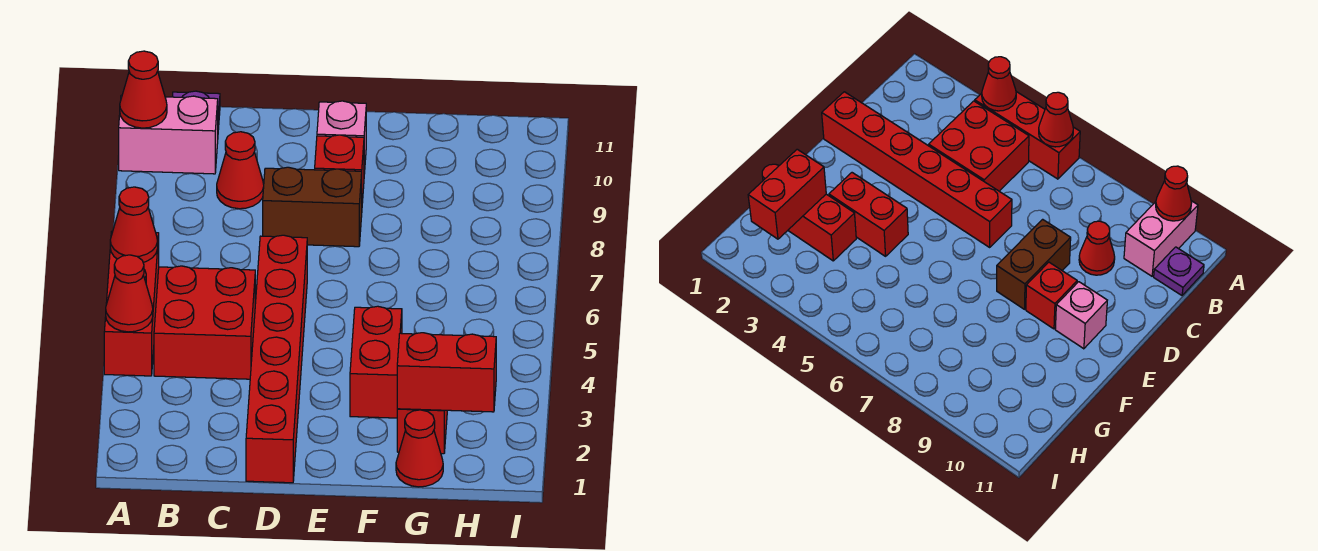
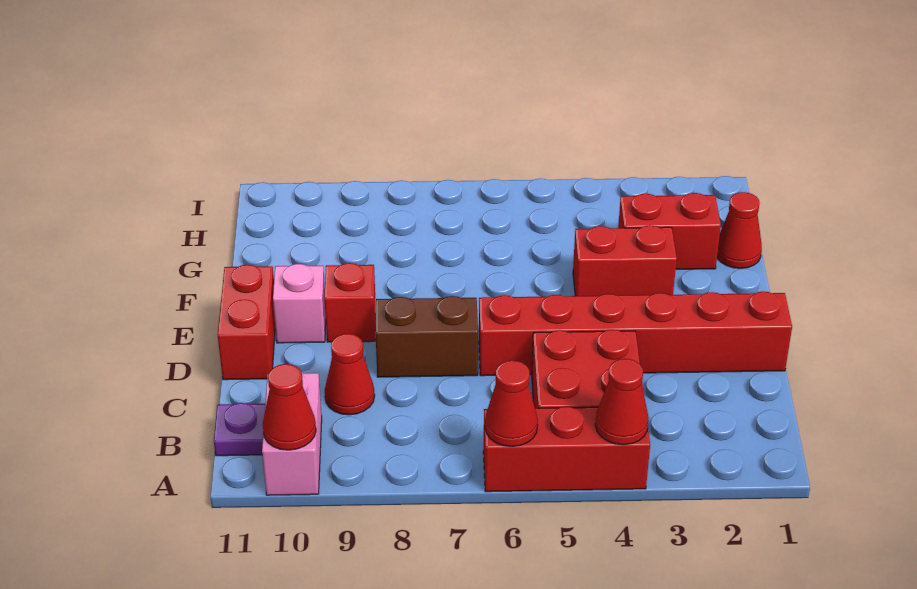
brown brick D8:E8 level 1 -> brown brick D7:D8 level 1
red brick G2:H2 level 2 -> red brick D11:E11 level 1

